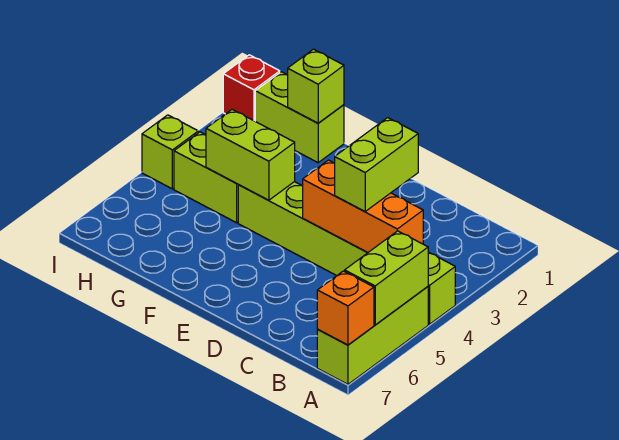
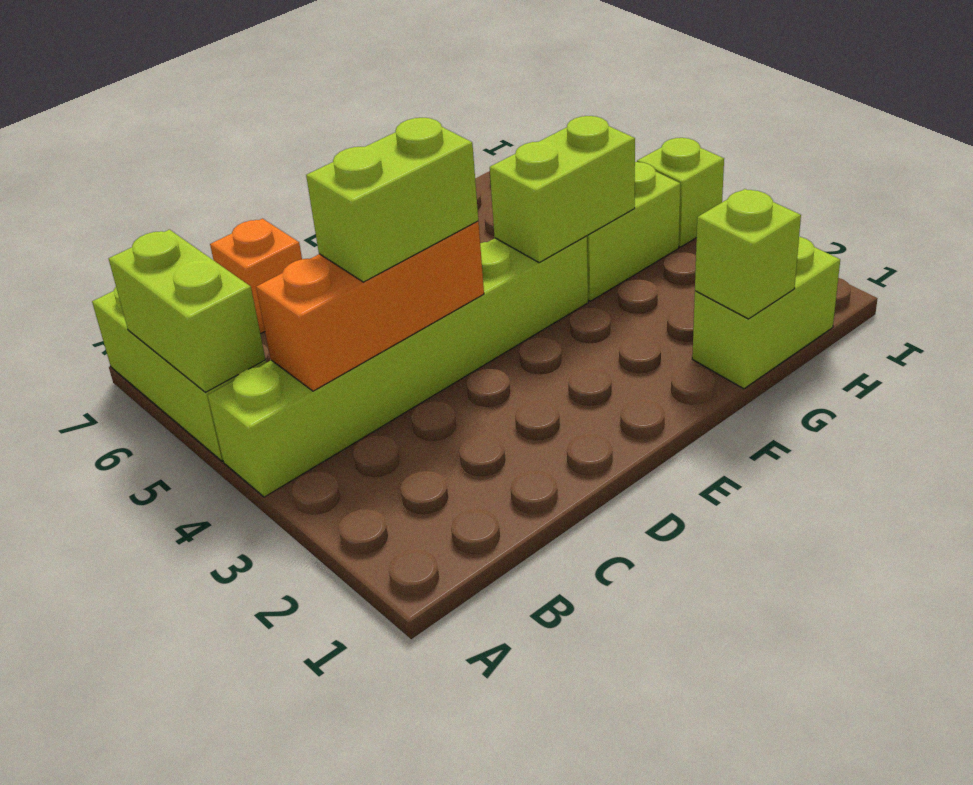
orange brick A7 level 2 -> orange brick C7 level 1
lime brick C3:C4 level 3 -> lime brick C4:D4 level 3
red brick I1 level 1 -> none

